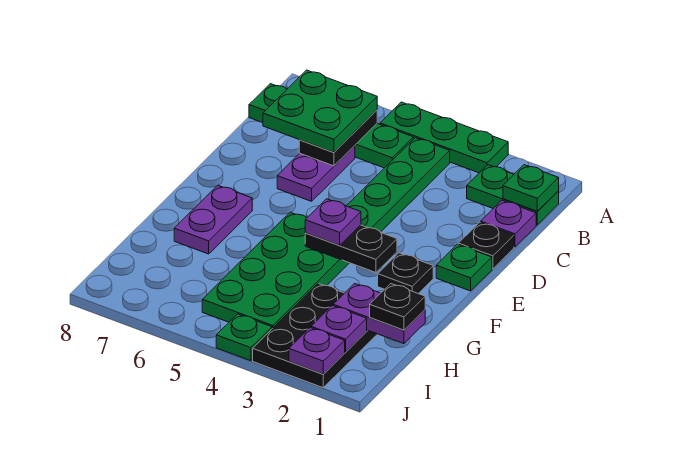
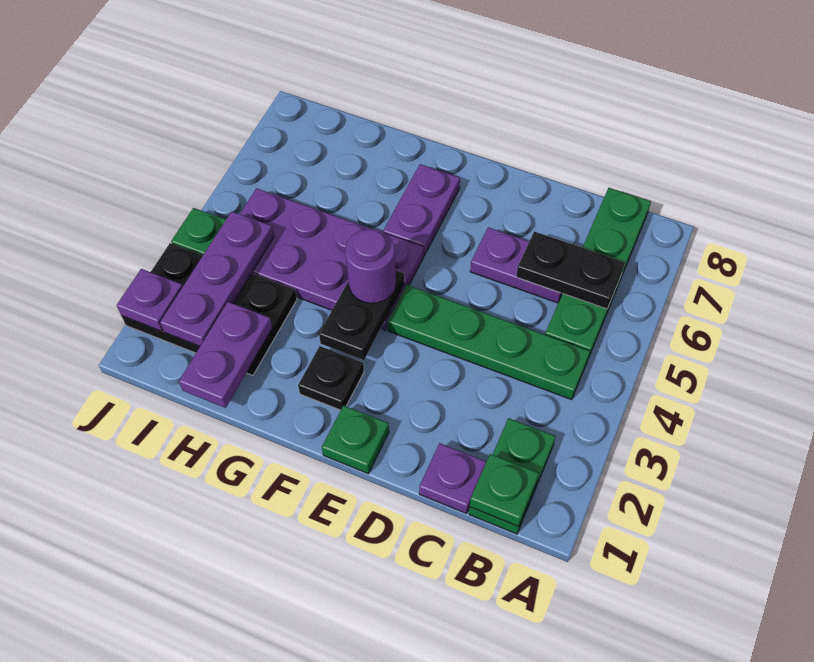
green plate A3:A5 level 1 -> none
green plate B6:C7 level 3 -> none
black plate D1 level 1 -> none
green plate F4:I5 level 1 -> purple plate F4:I5 level 1
purple plate F4 level 3 -> purple round brick F4 level 3
purple plate F7:G7 level 1 -> purple plate F6:F7 level 1
black plate H1 level 3 -> none
purple plate I2 level 2 -> purple plate I2:I4 level 2

